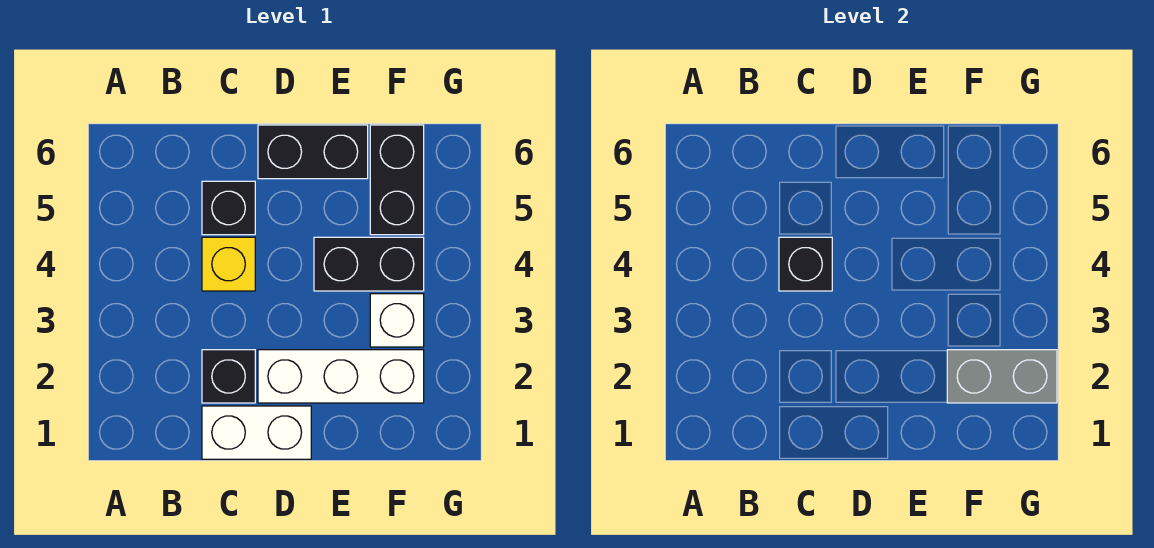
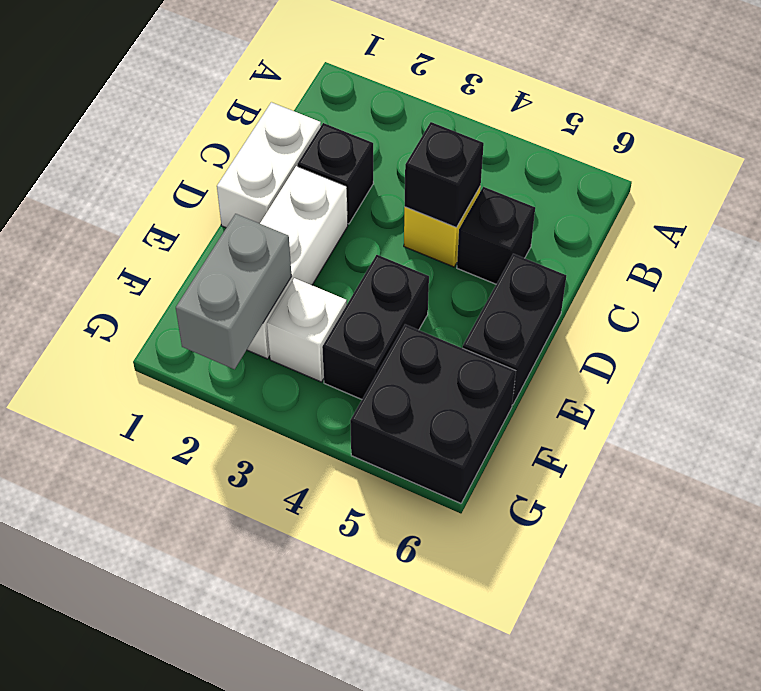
black brick F5:F6 level 1 -> black brick F5:G6 level 1

